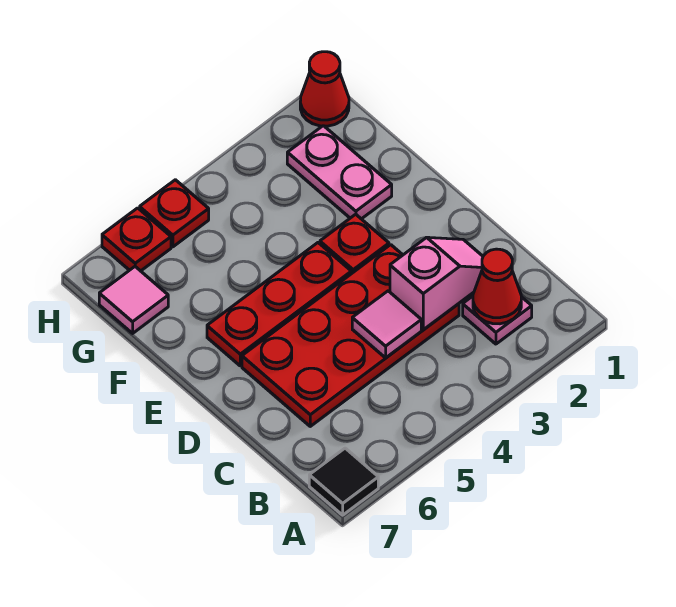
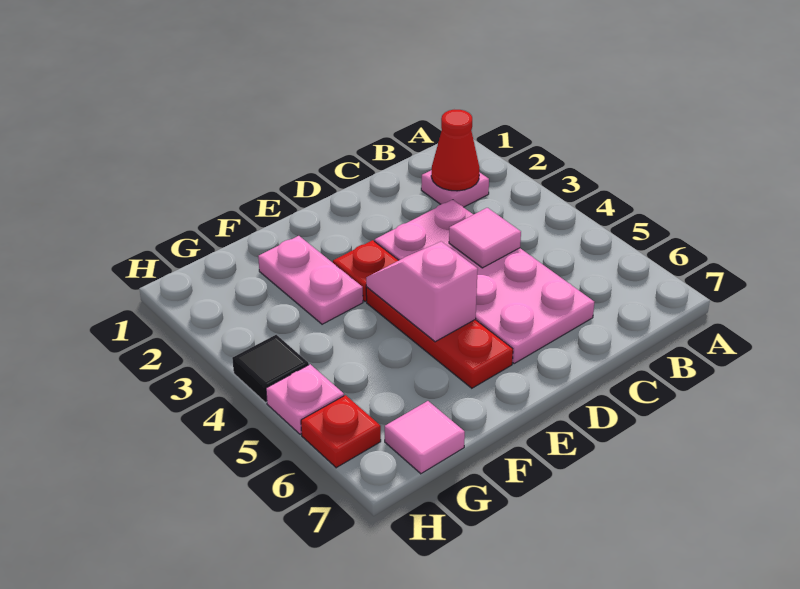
black tile A7 level 1 -> black tile H4 level 1
pink slope C2:C3 level 2 top 3 -> pink slope E4:E5 level 2 top 5
red plate C3:D6 level 1 -> pink plate C3:D6 level 1
pink plate F2:G2 level 1 -> pink plate F2:F3 level 1
red cone H1 level 1 -> none
red plate H5 level 1 -> pink plate H5 level 1

